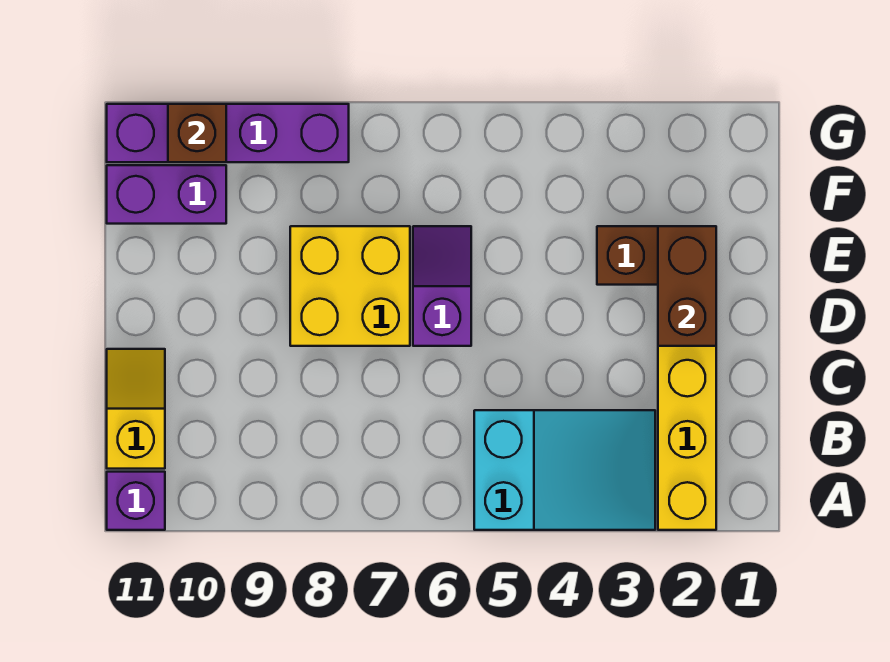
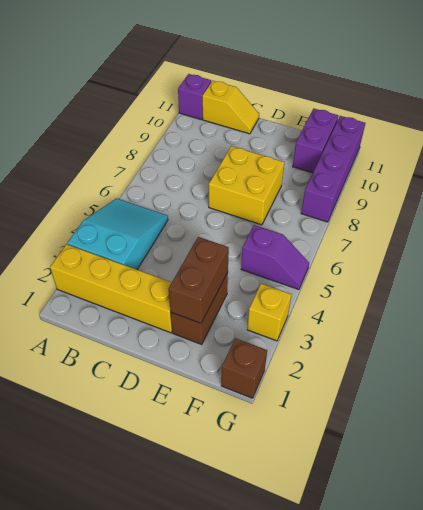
cyan slope A3:B5 level 1 top 5 -> cyan slope A3:B5 level 1 top 3
brown brick D2:E2 level 2 -> brown brick E2:E3 level 2
purple slope D6:E6 level 1 top D -> purple slope F5:G5 level 1 top F
none -> yellow brick G3 level 1
brown brick G10 level 2 -> brown brick G1 level 1

